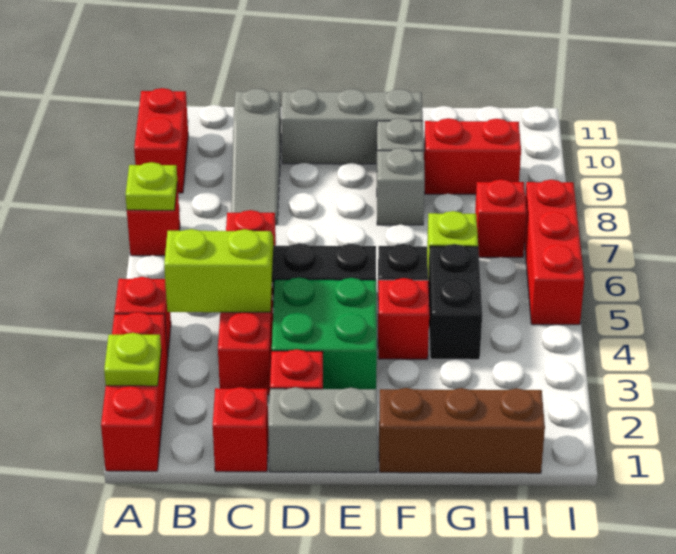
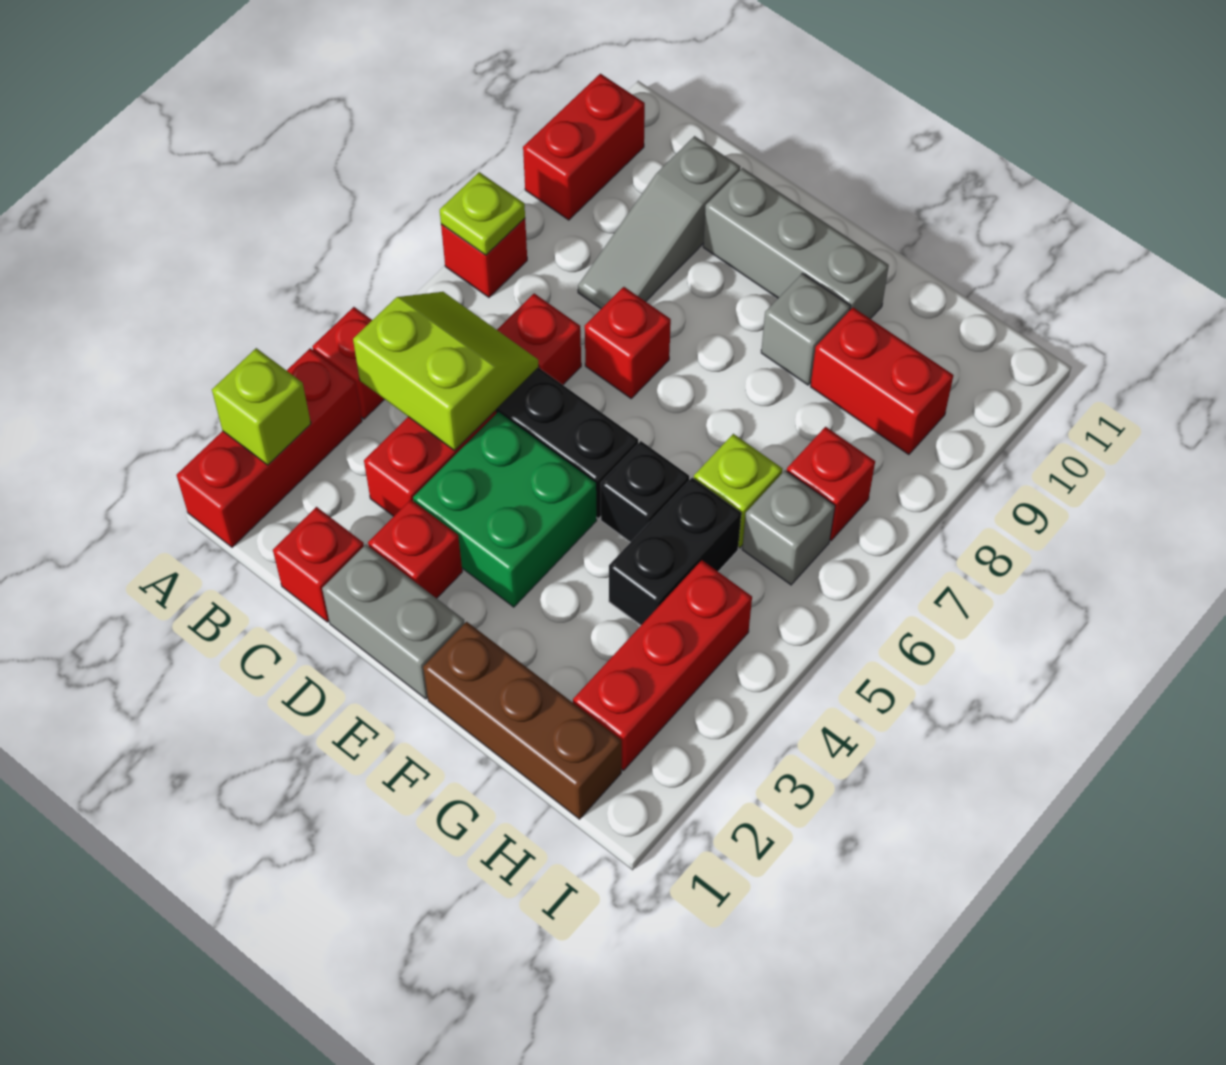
lime plate A2 level 2 -> lime brick A2 level 2
red brick F4 level 1 -> red brick D7 level 1
grey brick F8 level 1 -> grey brick H6 level 1
red brick I5:I7 level 1 -> red brick H2:H4 level 1

